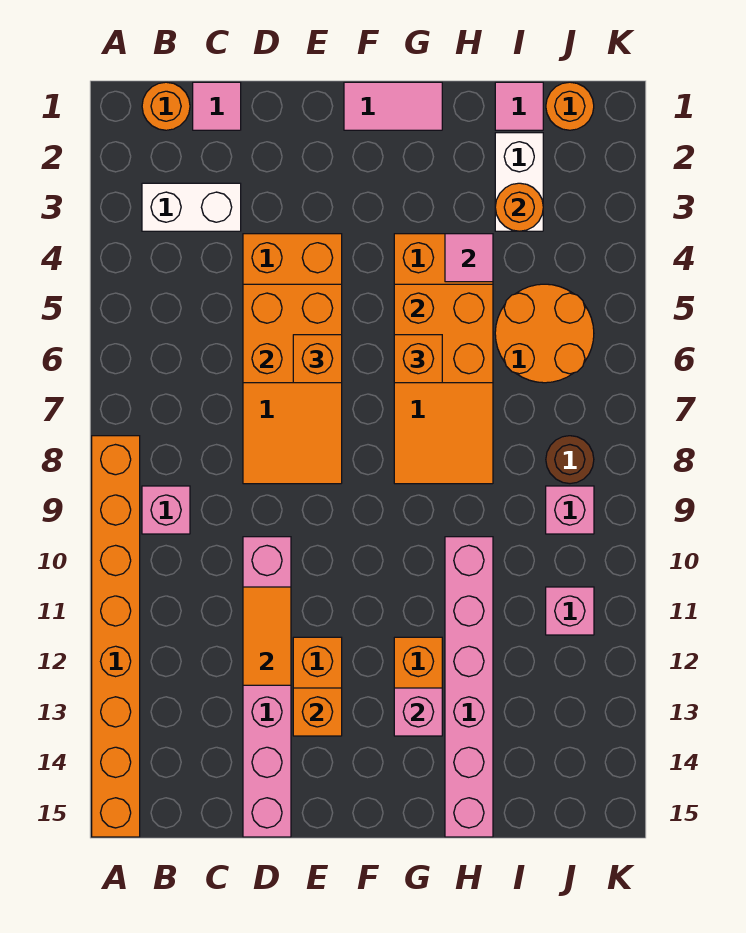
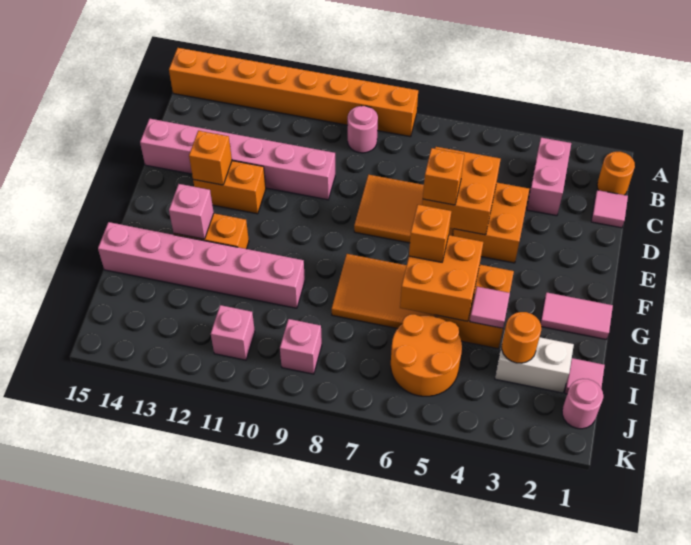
white brick B3:C3 level 1 -> pink brick B3:C3 level 1
pink brick B9 level 1 -> pink round brick B9 level 1
orange tile D11:D12 level 2 -> none
pink tile F1:G1 level 1 -> pink tile G1:G2 level 1
orange round brick J1 level 1 -> pink round brick J1 level 1
brown round brick J8 level 1 -> none

